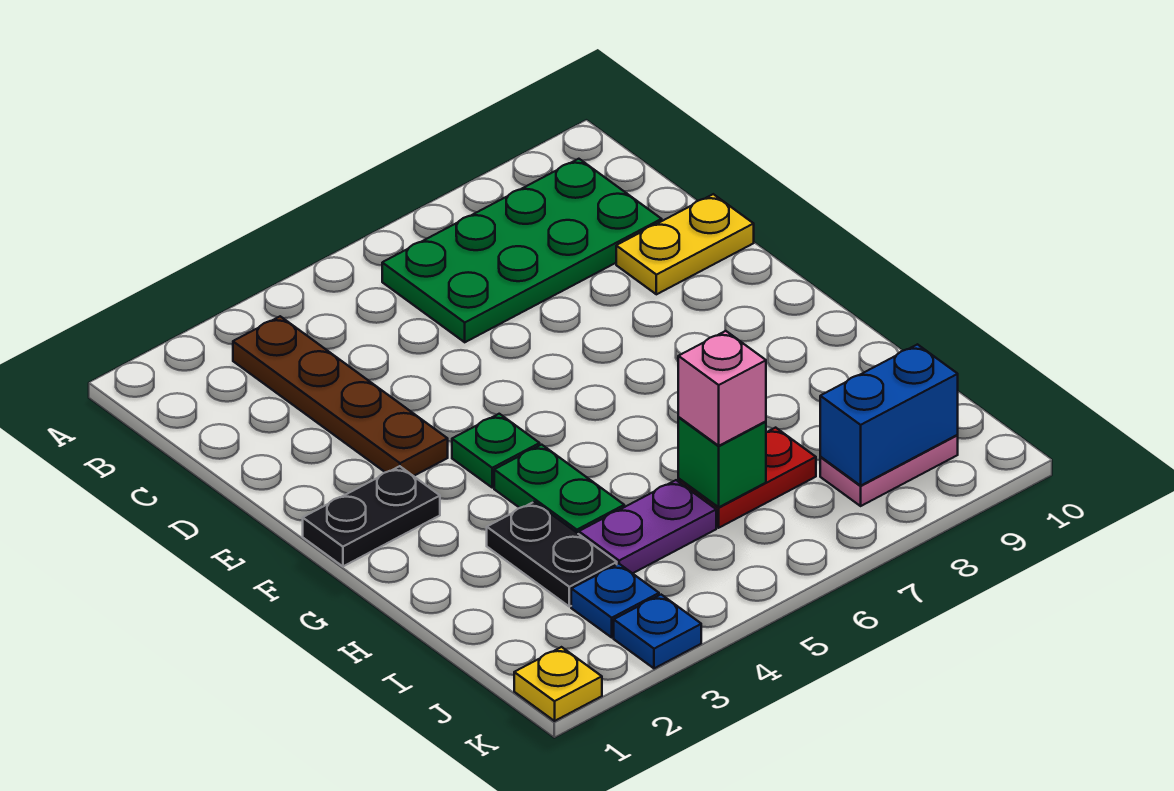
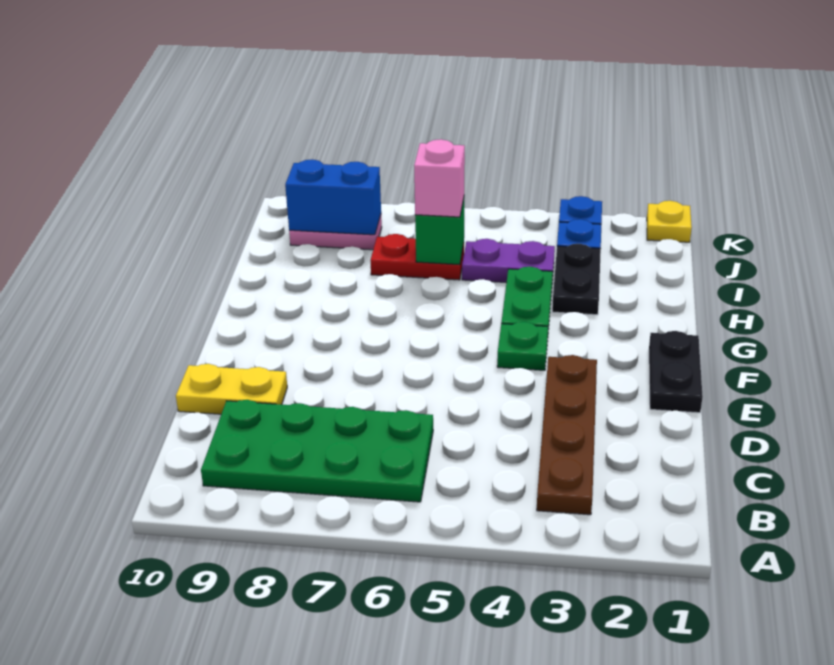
black plate F1:F2 level 1 -> black plate E1:F1 level 1

